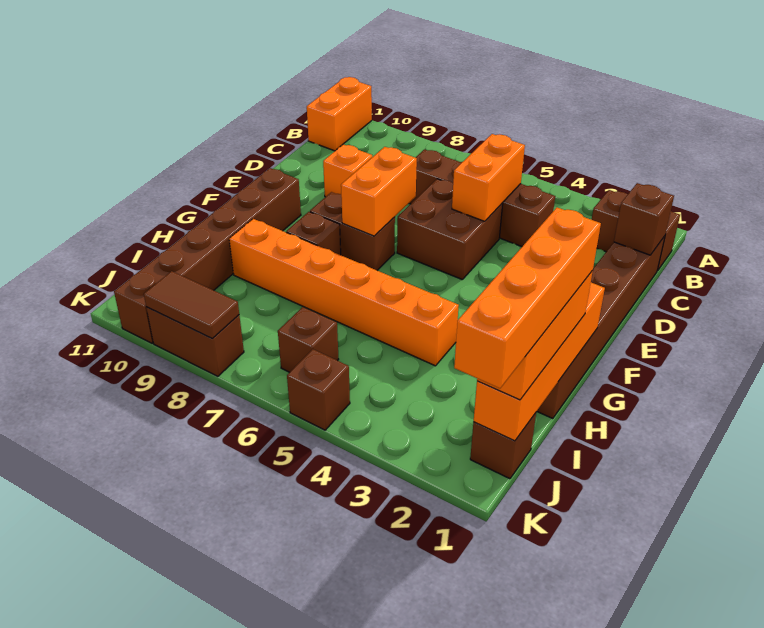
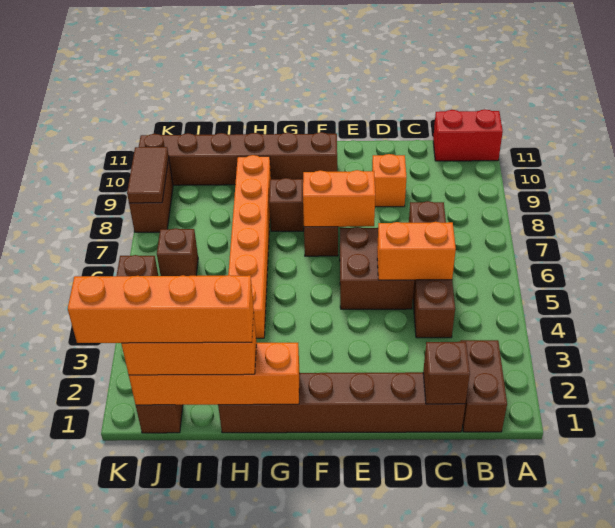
orange brick A11:B11 level 1 -> red brick A11:B11 level 1

